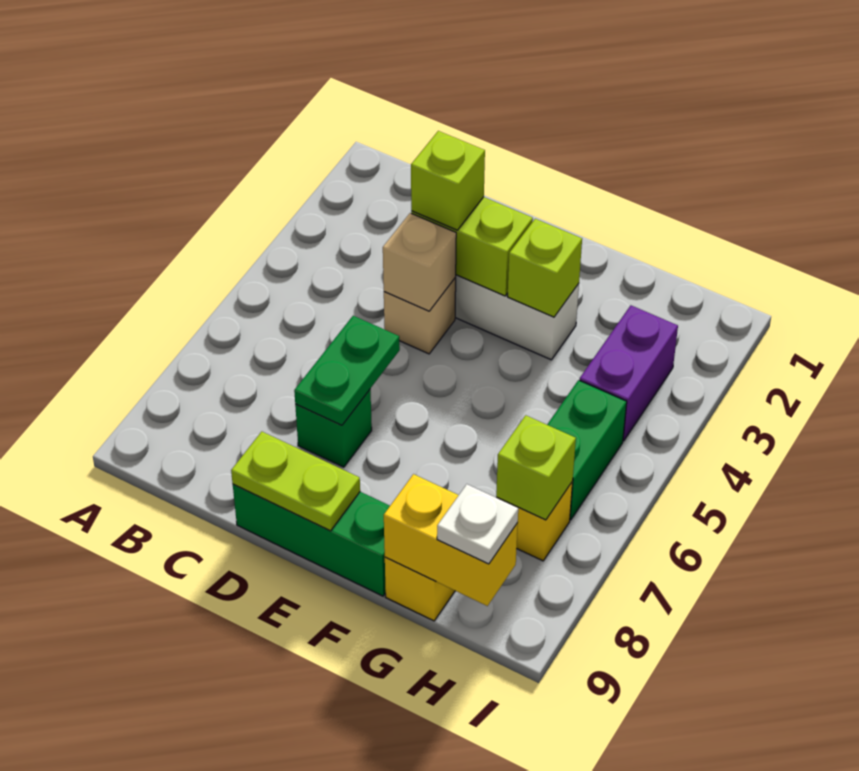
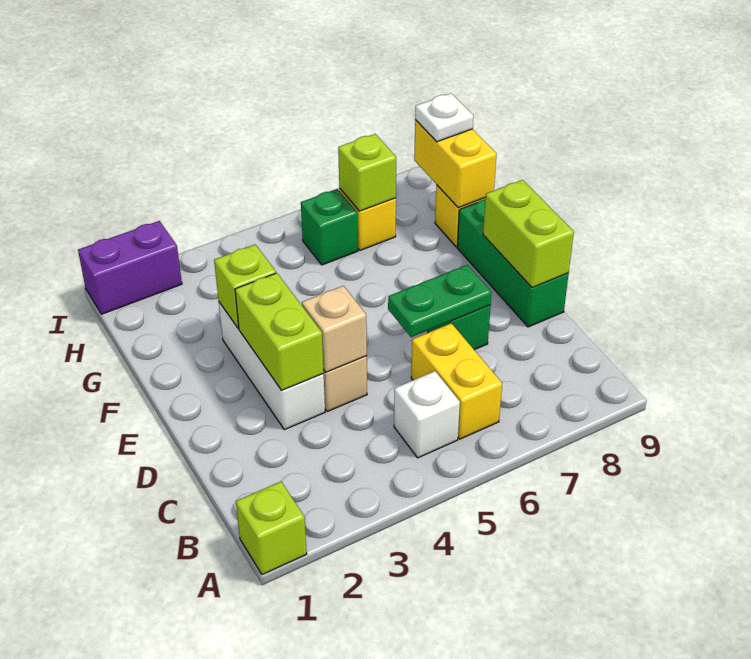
none -> white brick B5 level 1
none -> yellow brick B6:C6 level 1
lime brick D3 level 3 -> lime brick A1 level 1
lime plate D9:E9 level 2 -> lime brick D9:E9 level 2
purple brick H3:H4 level 1 -> purple brick I1:I2 level 1
green brick H5:H6 level 1 -> green brick H6 level 1

